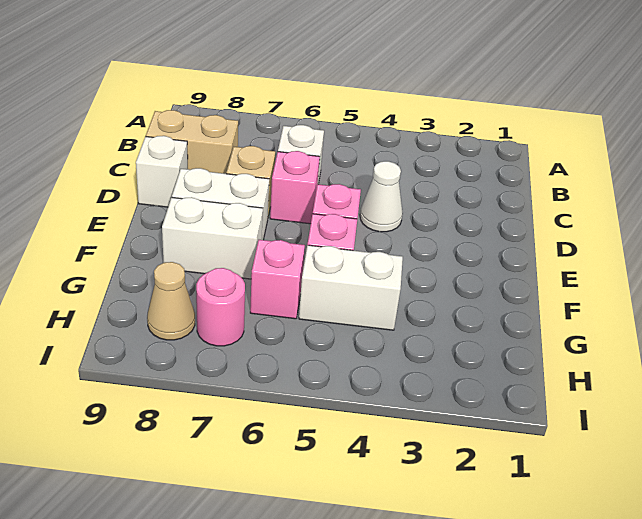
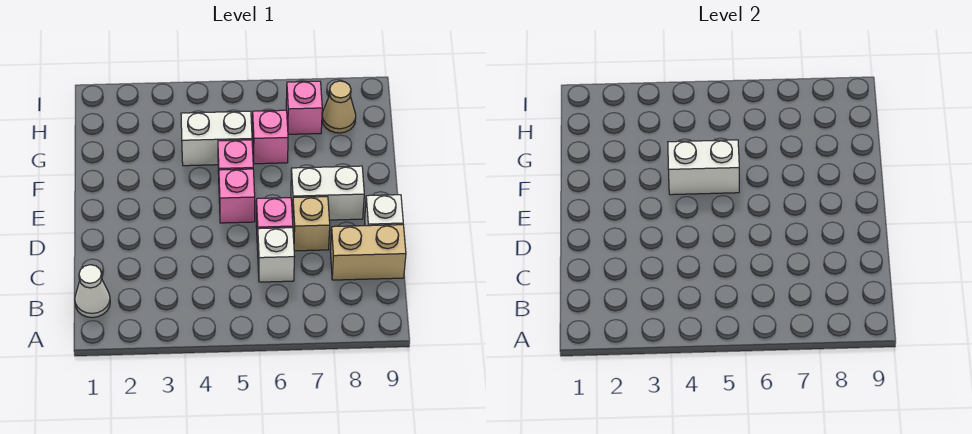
white cone D4 level 1 -> white cone B1 level 1
white brick F7:F8 level 1 -> white brick F4:F5 level 2
pink round brick H7 level 1 -> pink brick H7 level 1

